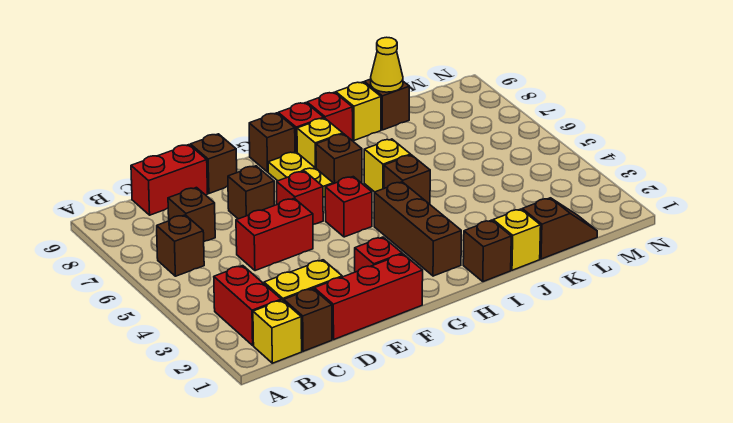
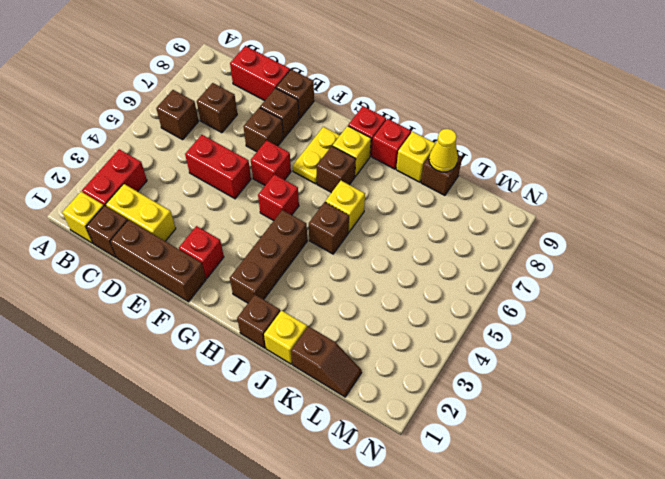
red brick D1:F1 level 1 -> brown brick D1:F1 level 1
brown brick G9 level 1 -> brown brick E8 level 1

